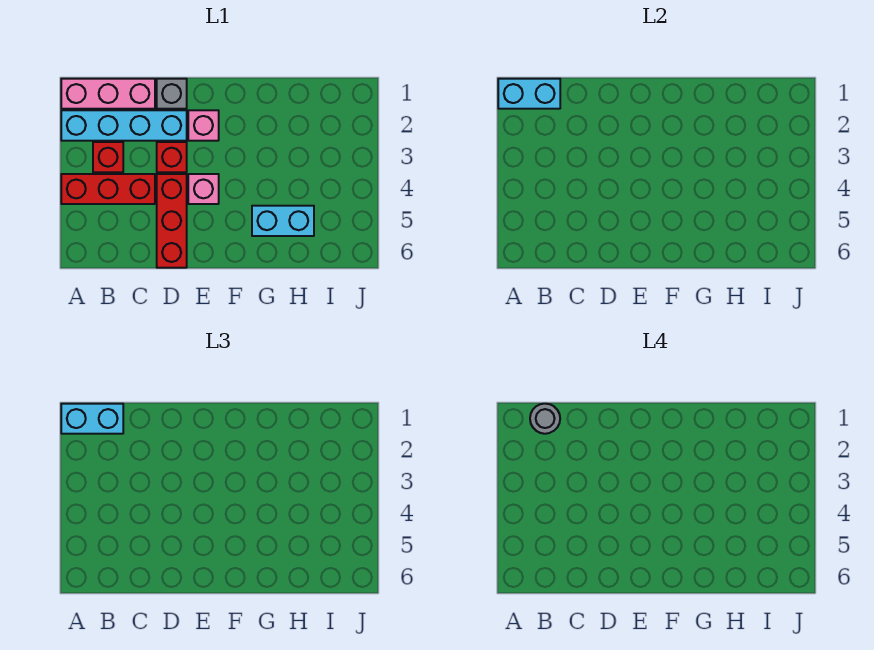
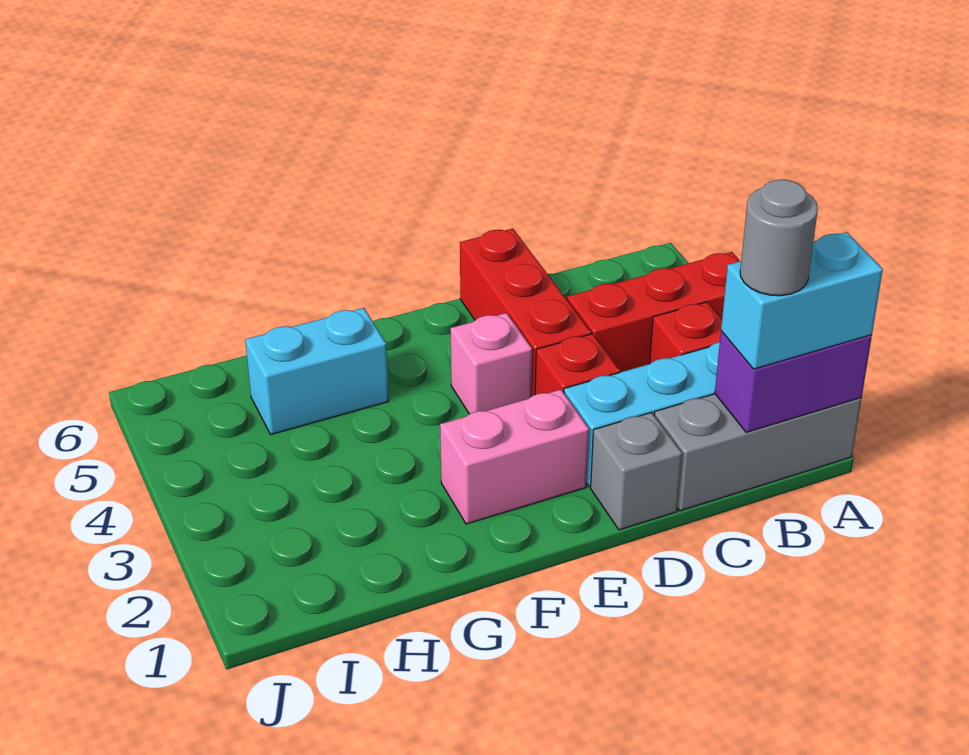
pink brick A1:C1 level 1 -> grey brick A1:C1 level 1
cyan brick A1:B1 level 2 -> purple brick A1:B1 level 2
pink brick E2 level 1 -> pink brick E2:F2 level 1

